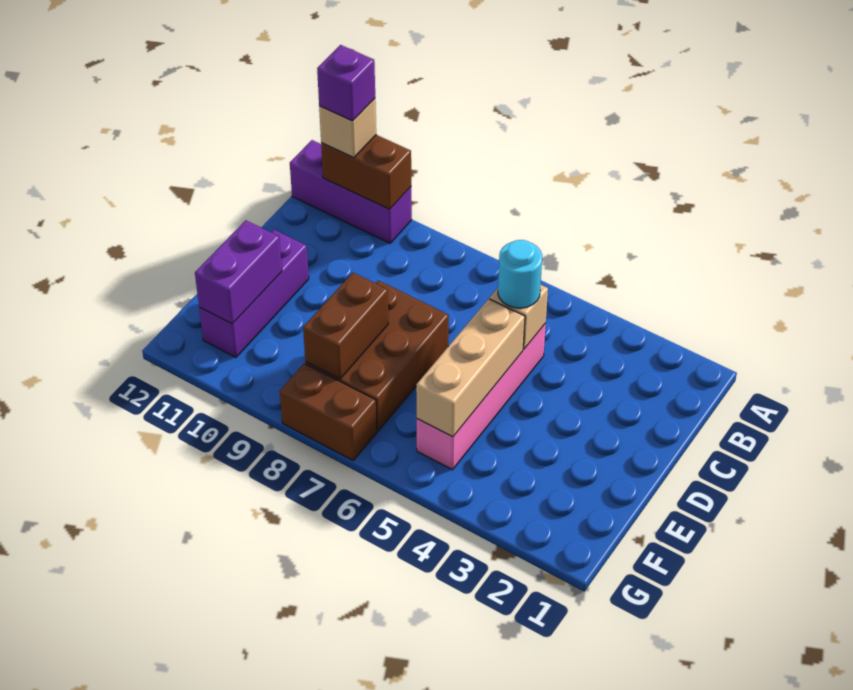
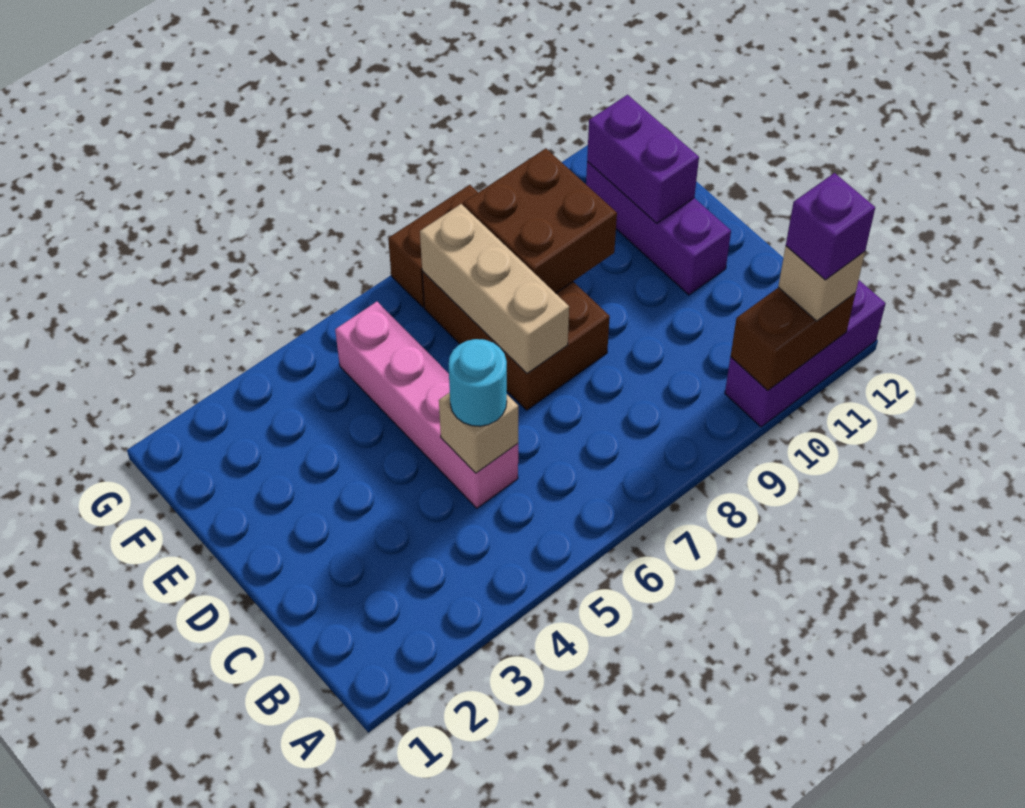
tan brick D5:F5 level 2 -> tan brick D7:F7 level 2
brown brick E8:F8 level 2 -> brown brick E8:F9 level 2

